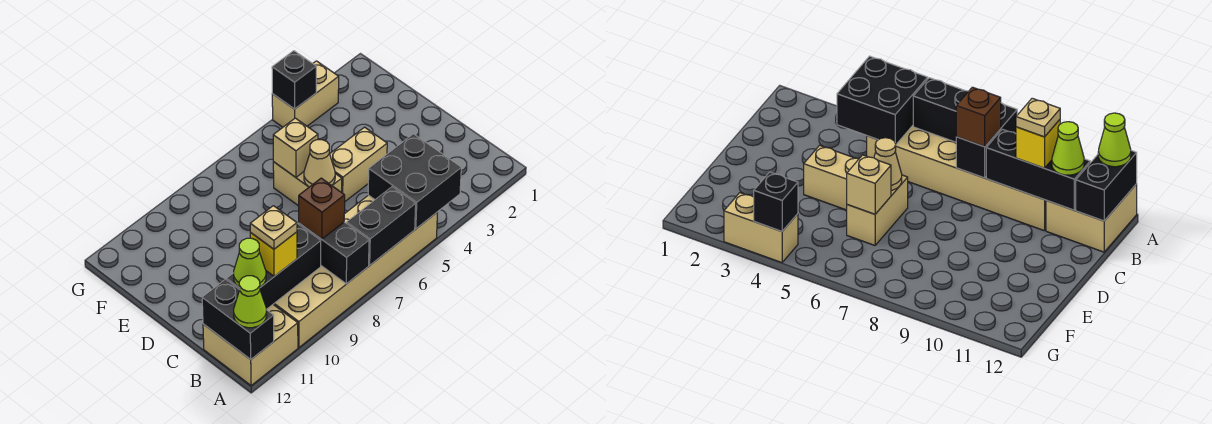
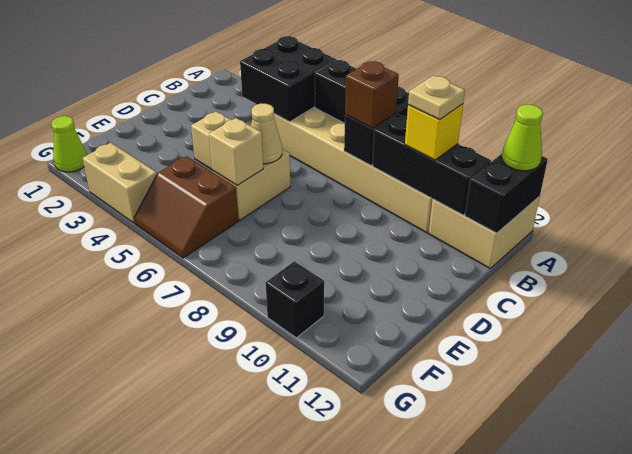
lime cone B11 level 3 -> lime cone G1 level 1
none -> brown slope F5:G6 level 1 top F
black brick G4 level 2 -> black brick G10 level 1

